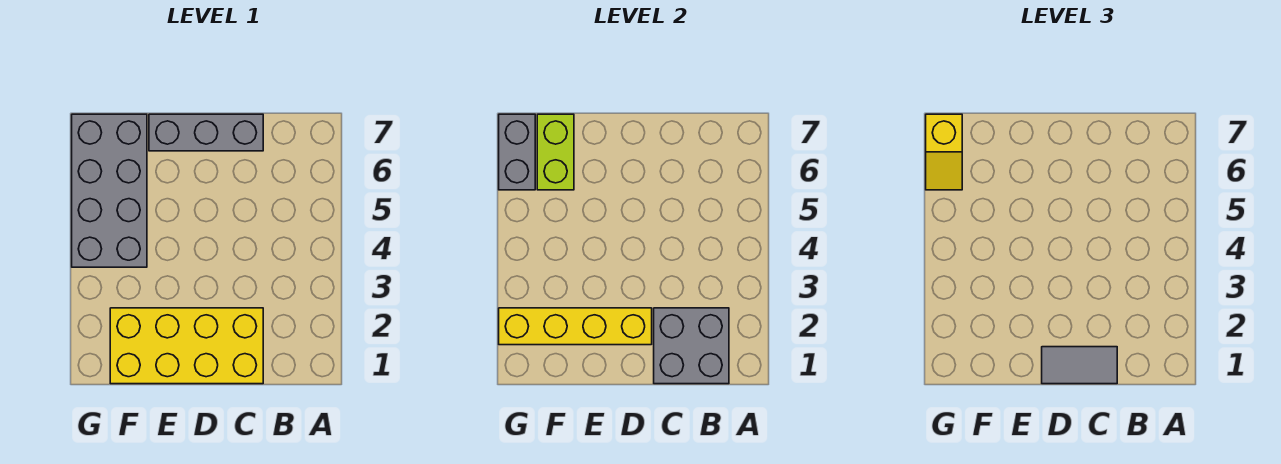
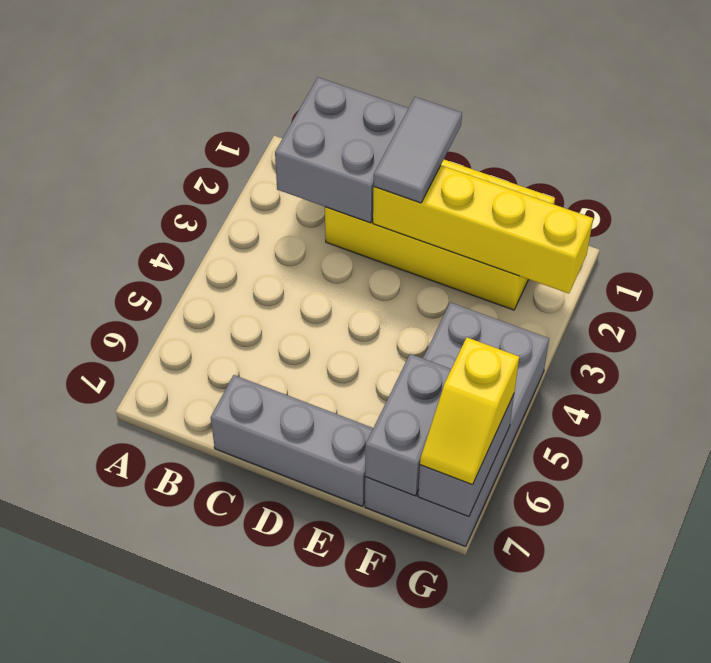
grey tile C1:D1 level 3 -> grey tile D1:D2 level 3
lime brick F6:F7 level 2 -> grey brick F6:F7 level 2
yellow slope G6:G7 level 3 top 7 -> yellow slope G6:G7 level 3 top 6

